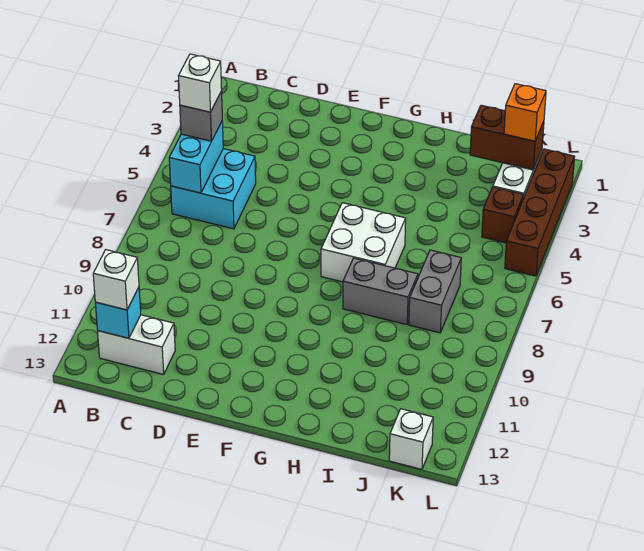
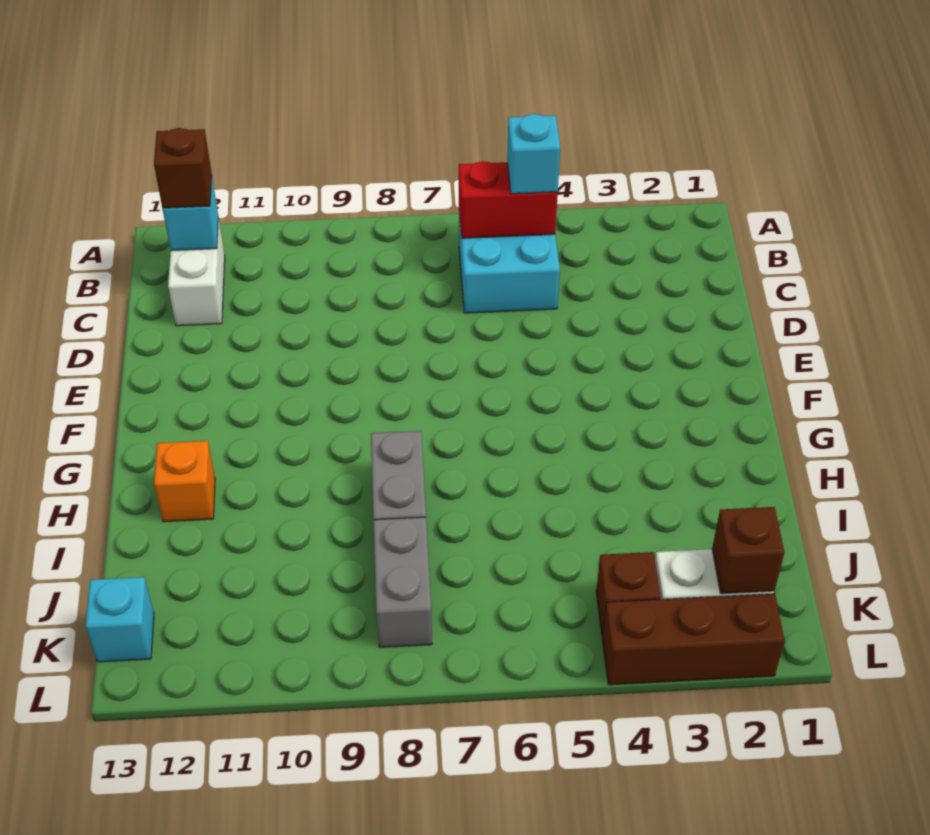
cyan brick B5:B6 level 2 -> red brick B5:B6 level 2
grey brick B5 level 3 -> cyan brick B5 level 3
white brick B5 level 4 -> none
white brick B12 level 3 -> brown brick B12 level 3
white brick G6:H7 level 1 -> none
brown brick J2:K2 level 2 -> brown brick K2 level 2
grey brick J7:J8 level 1 -> grey brick J8:K8 level 1
orange brick K2 level 3 -> orange brick H12 level 1
white brick K13 level 1 -> cyan brick K13 level 1
brown brick L2:L5 level 1 -> brown brick L2:L4 level 1

